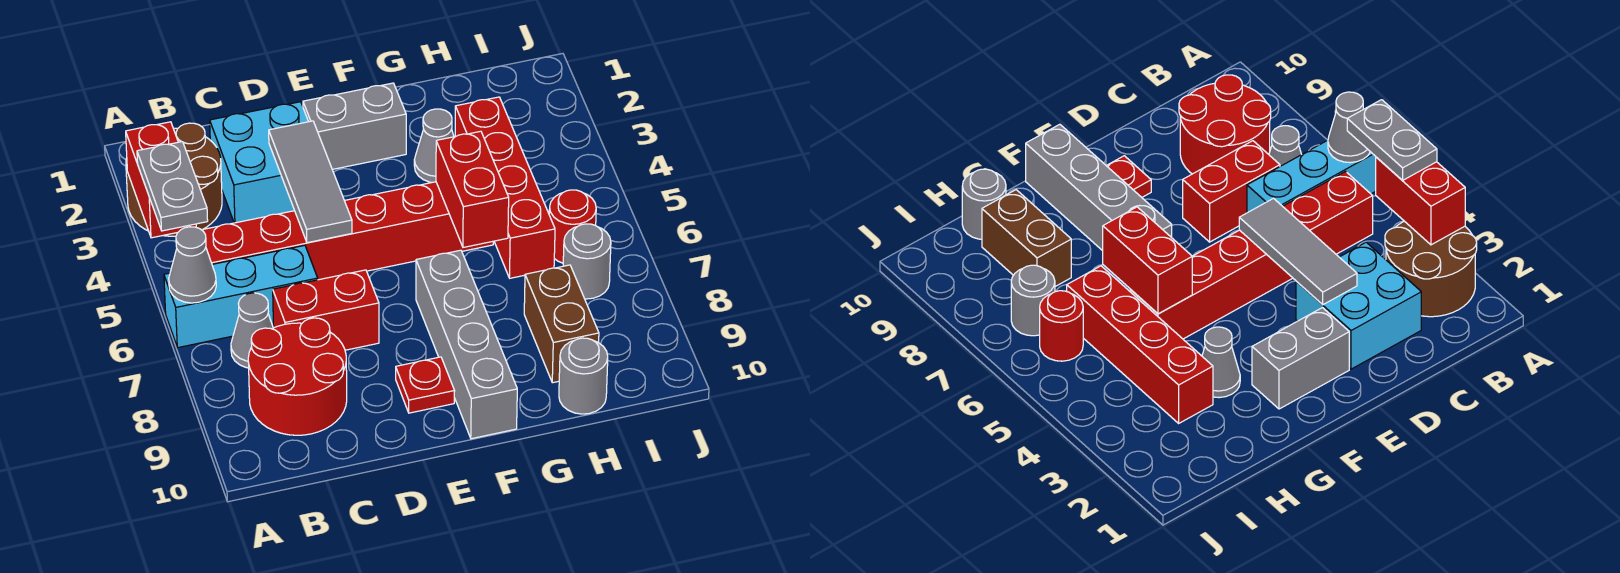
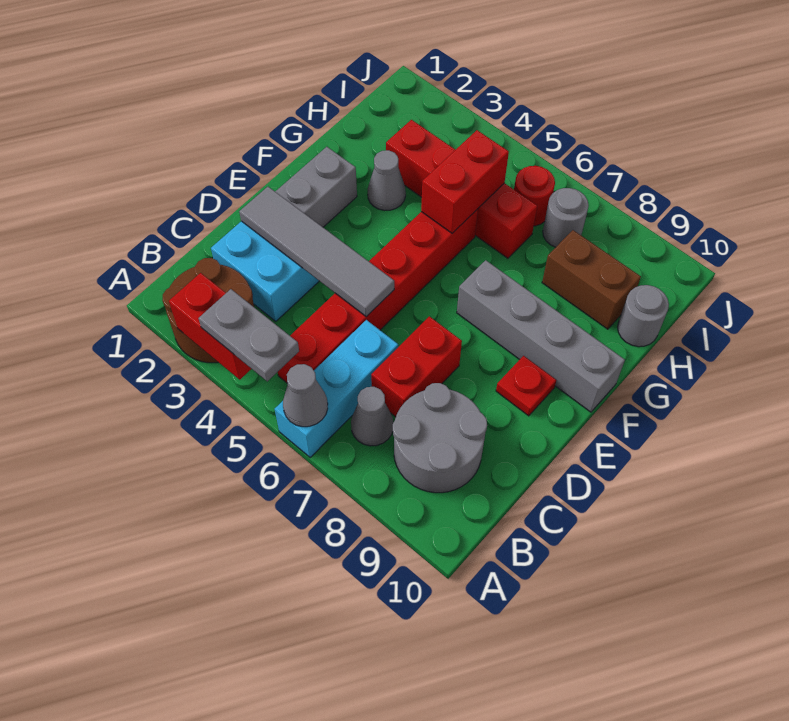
red round brick B8:C9 level 1 -> grey round brick B8:C9 level 1
grey tile D3:D5 level 2 -> grey tile D2:D5 level 2
red brick G5:G6 level 2 -> red brick G5:H5 level 2

